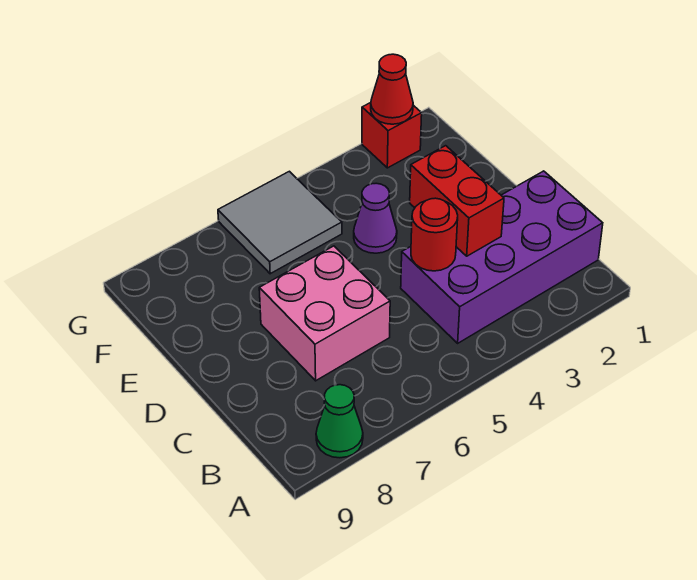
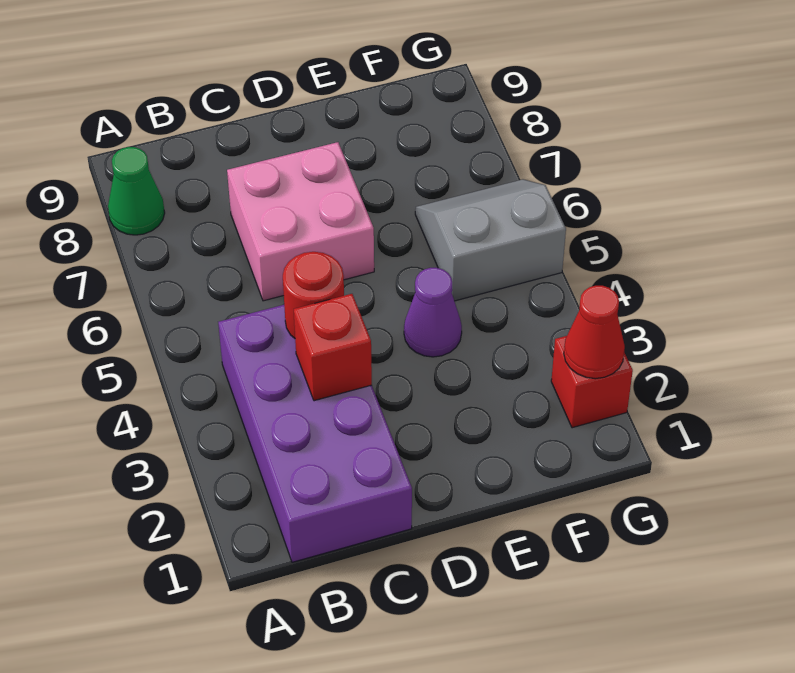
red brick C3:D3 level 2 -> red brick C3 level 2
grey tile F5:G6 level 1 -> grey slope F5:G6 level 1 top 5

